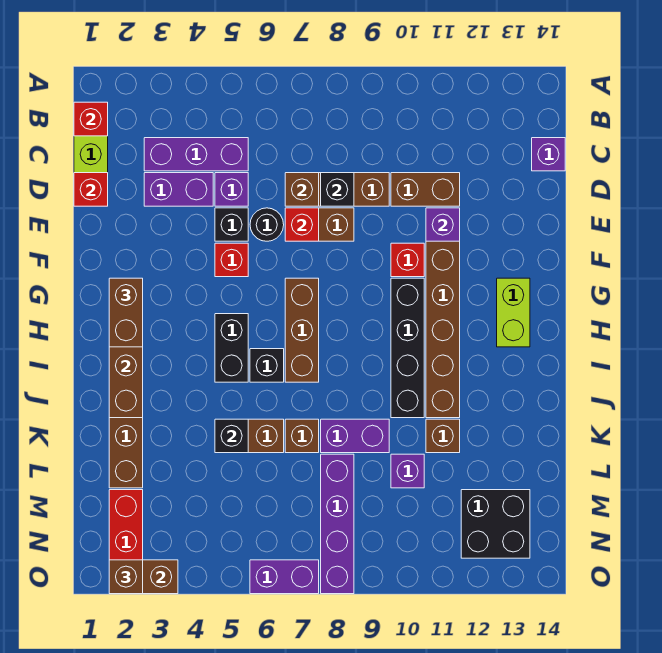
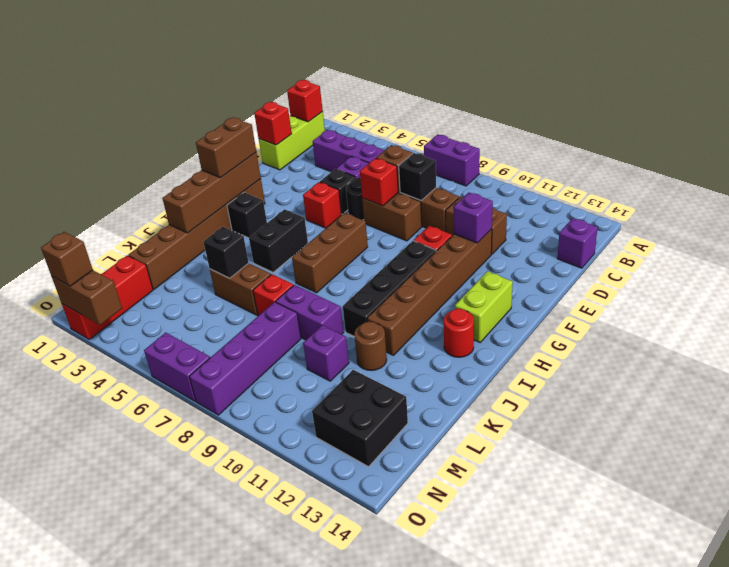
purple brick D3:D4 level 1 -> purple brick A7:A8 level 1
black brick I6 level 1 -> black brick H3 level 1
none -> red round brick I13 level 1
brown brick K7 level 1 -> red brick K7 level 1
brown brick K11 level 1 -> brown round brick K11 level 1

